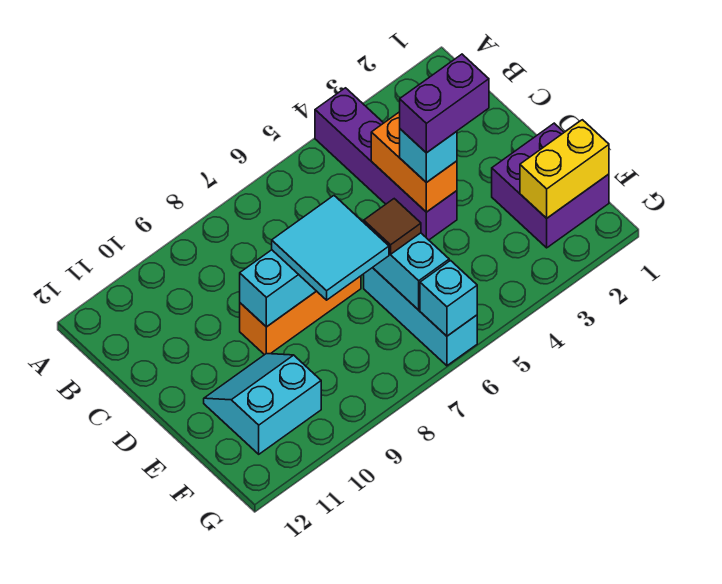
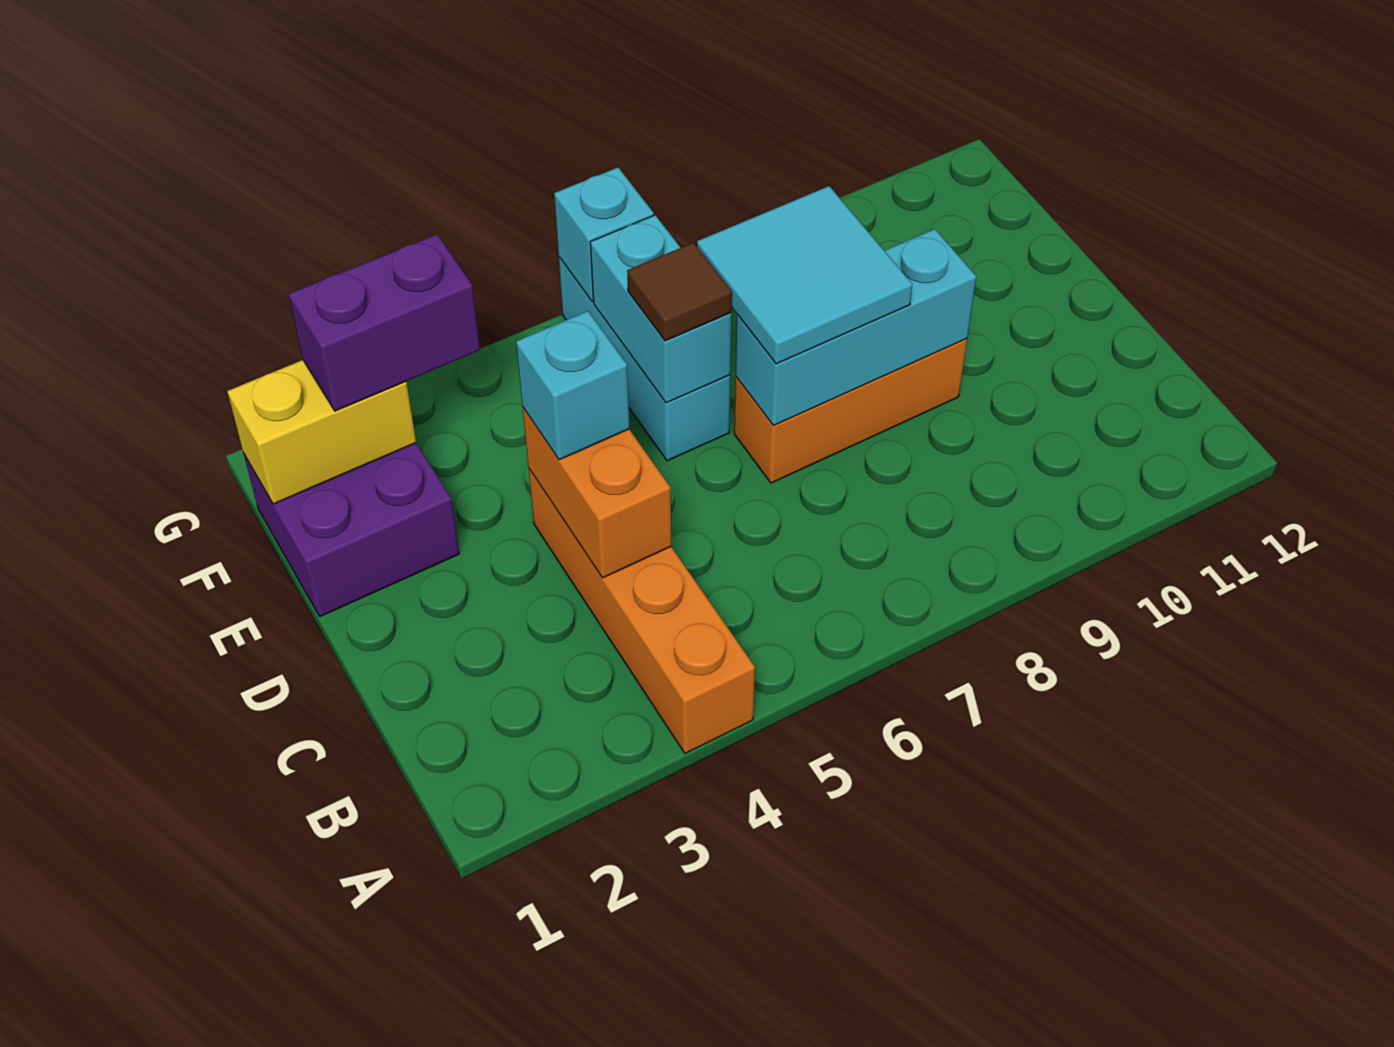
purple brick A4:D4 level 1 -> orange brick A4:D4 level 1
purple brick D3:D4 level 4 -> purple brick F2:F3 level 3
cyan slope E10:F11 level 1 top F -> none

